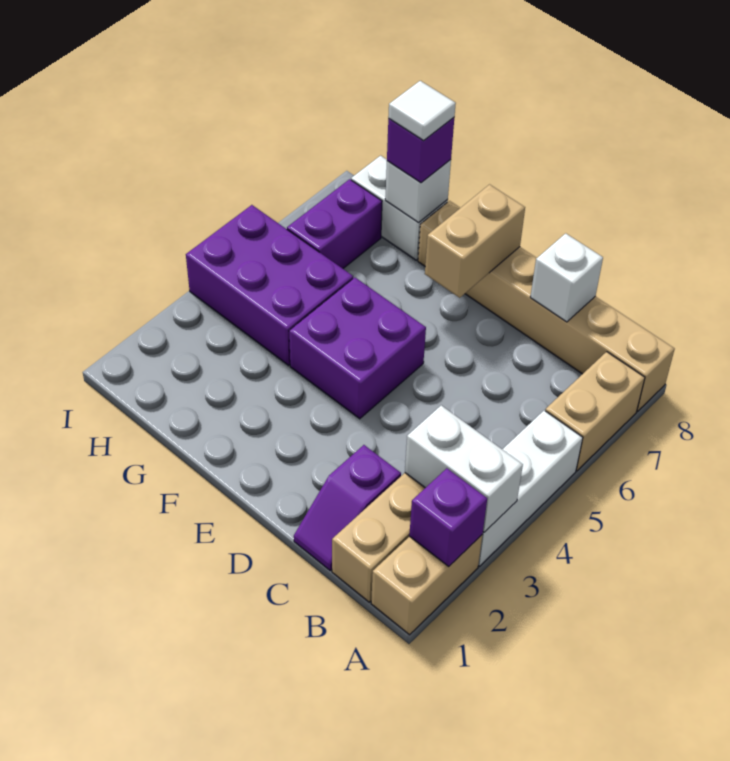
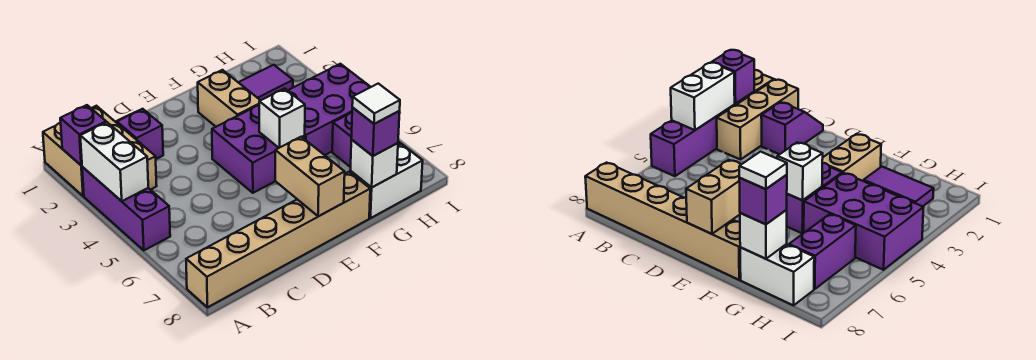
white brick A3:A5 level 1 -> purple brick A3:A5 level 1
white brick A3:B3 level 2 -> white brick A3:A4 level 2
tan brick A6:A7 level 1 -> tan brick F2:F3 level 1
white brick C8 level 2 -> white brick F5 level 2
none -> purple tile G2:H2 level 1

